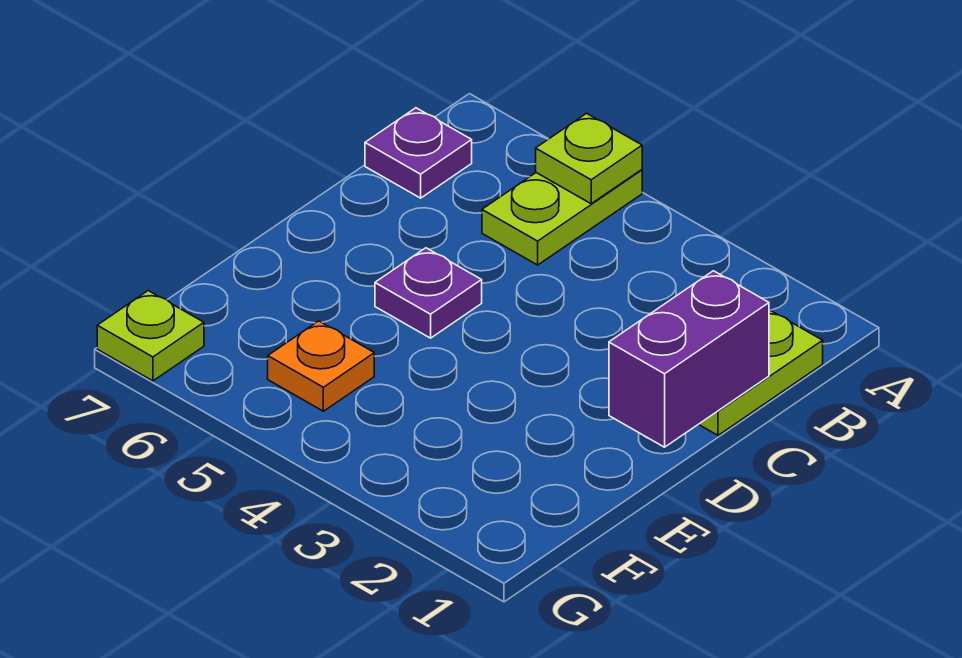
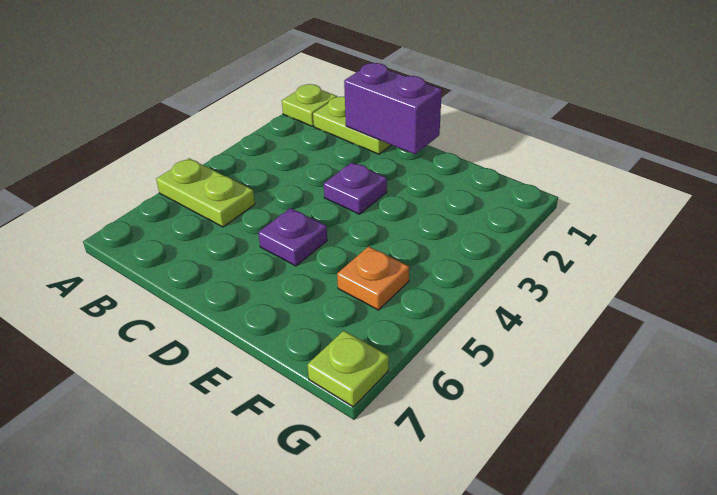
lime plate A5 level 2 -> lime plate A1 level 1
purple plate B7 level 1 -> purple plate D3 level 1

